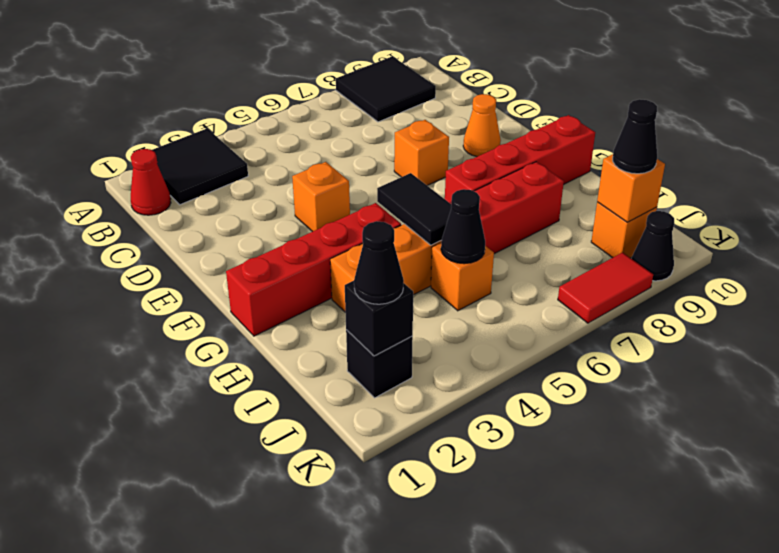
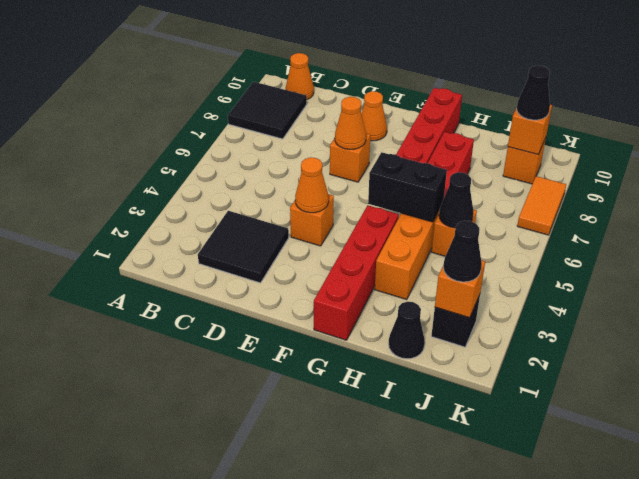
black tile A2:B3 level 1 -> black tile C2:D3 level 1
red cone B1 level 1 -> none
none -> orange cone B10 level 1
none -> orange cone E4 level 2
none -> orange cone E7 level 2
black tile G5:H5 level 2 -> black brick G5:H5 level 2
black brick J2 level 2 -> orange brick J2 level 2
red tile K7:K8 level 1 -> orange tile K7:K8 level 1
black cone K9 level 1 -> black cone I1 level 1

